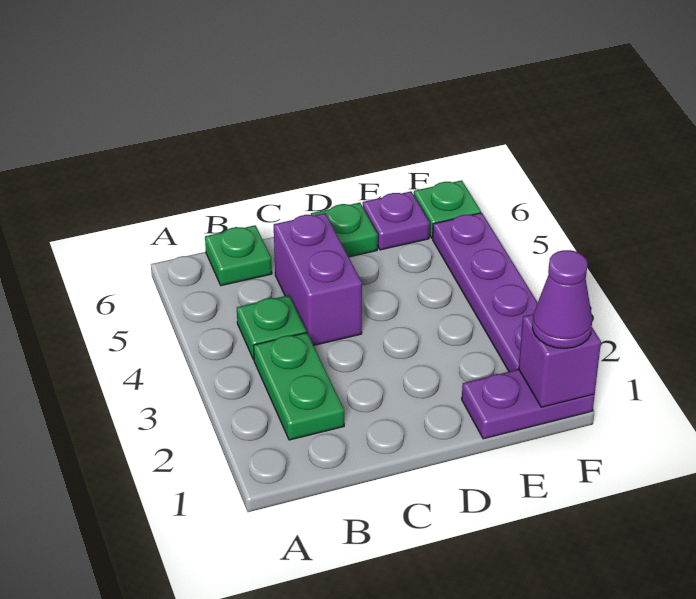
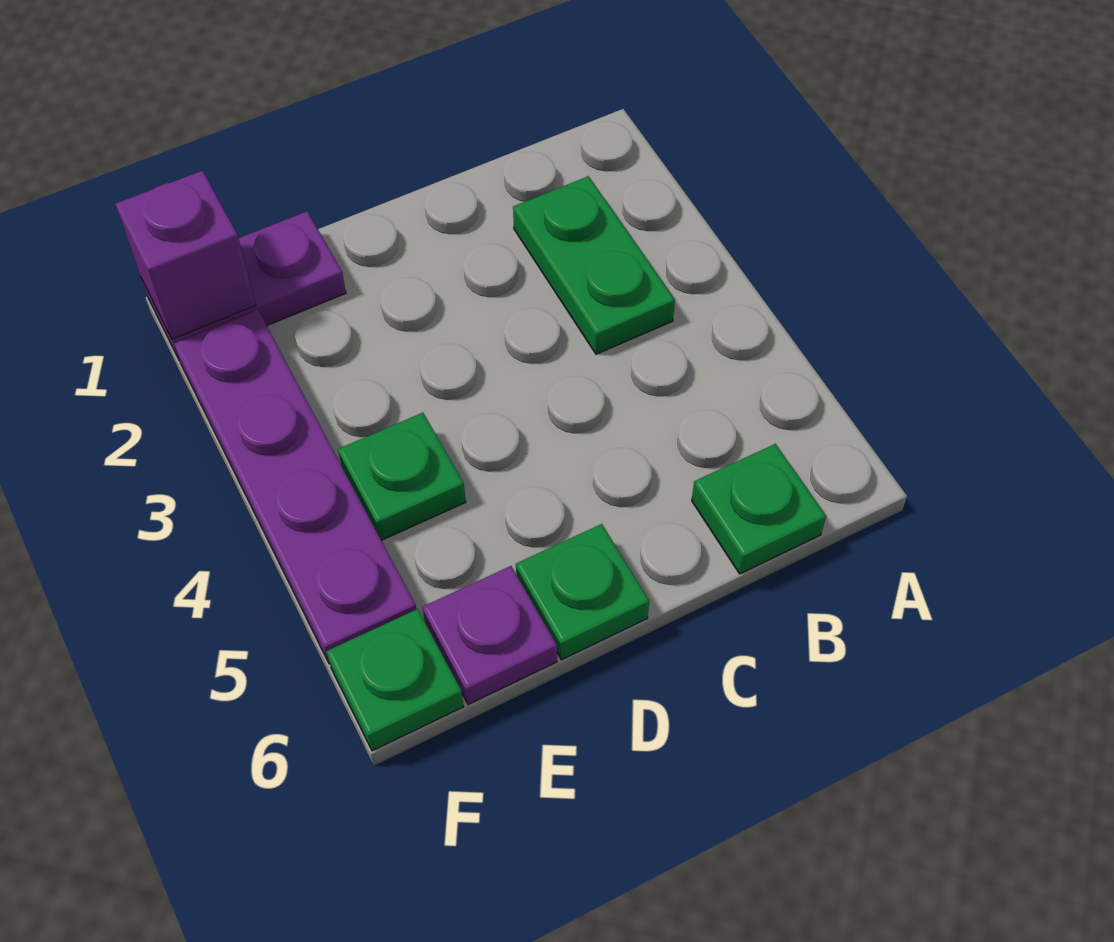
green plate B4 level 1 -> green plate E4 level 1
purple brick C4:C5 level 1 -> none
purple cone F1 level 3 -> none

